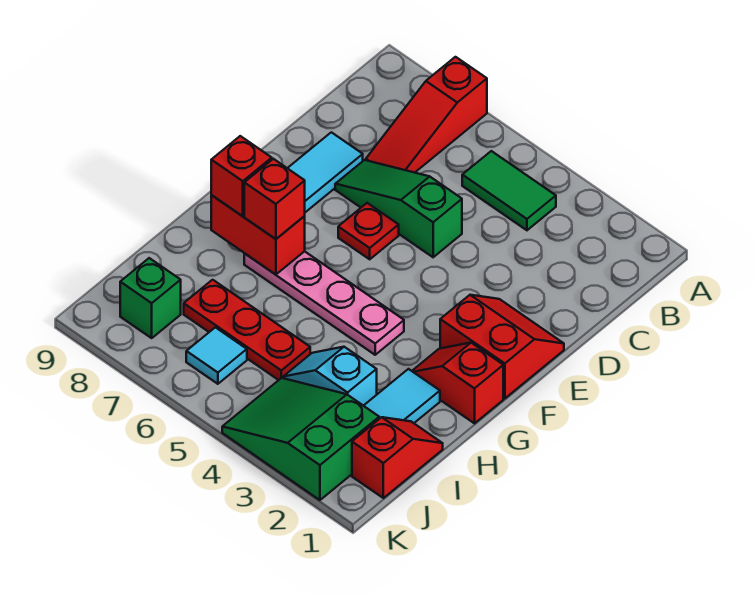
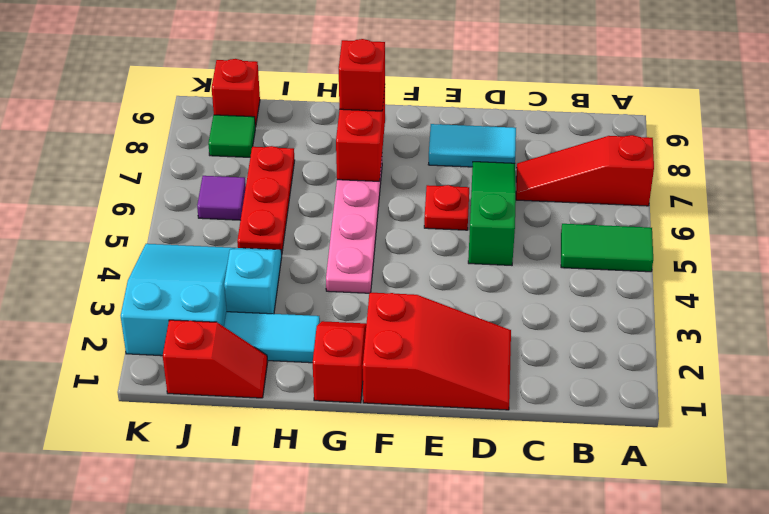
green tile B4:B5 level 1 -> green tile A5:B5 level 1
red slope E1:F2 level 1 top F -> red slope D1:F2 level 1 top F
red brick G7 level 3 -> red brick J9 level 1
green slope J2:K4 level 1 top 2 -> cyan slope J2:K4 level 1 top 2
cyan tile J6 level 1 -> purple tile J6 level 1
green brick J8 level 1 -> green tile J8 level 1

